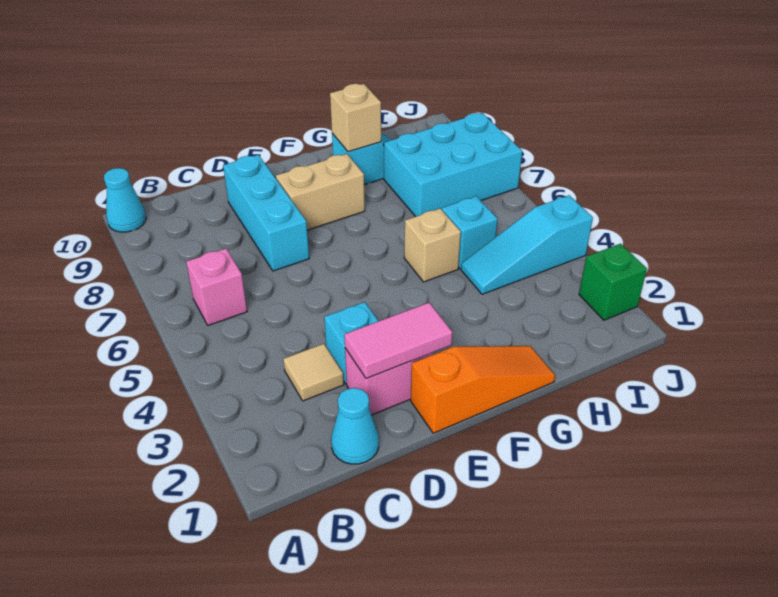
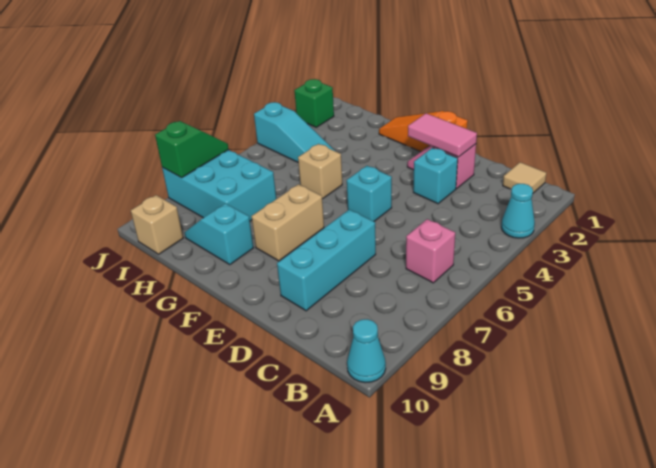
cyan cone C1 level 1 -> cyan cone A3 level 1
tan tile C3 level 1 -> tan tile B1 level 1
tan brick E8:F8 level 1 -> tan brick F7:F8 level 1
tan brick G9 level 2 -> tan brick I10 level 1
cyan brick H5 level 1 -> cyan brick E5 level 1
none -> green slope J7:J8 level 2 top 8

